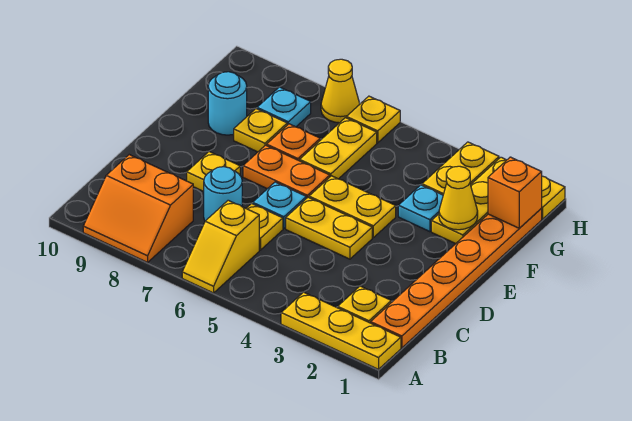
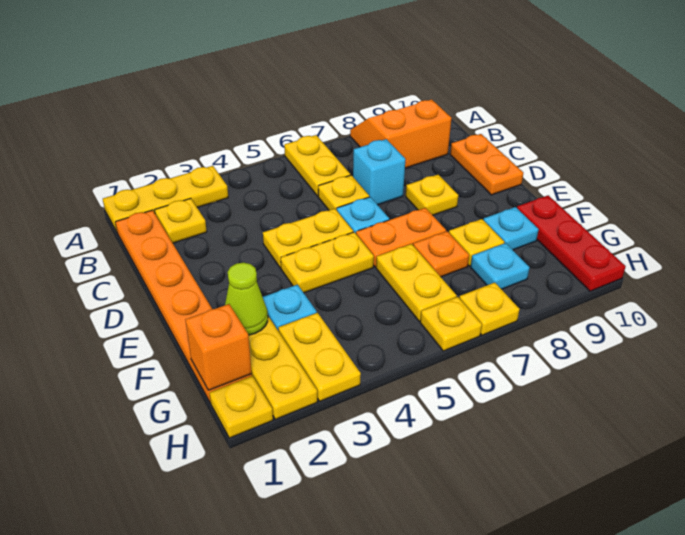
yellow slope A6:B6 level 1 top B -> yellow plate A6:B6 level 1
cyan round brick C7 level 1 -> cyan brick C7 level 1
none -> orange plate C10:D10 level 1
yellow cone F2 level 2 -> lime cone F2 level 2
cyan round brick F9 level 1 -> cyan plate F9 level 1
none -> red plate F10:H10 level 1
yellow cone H7 level 1 -> yellow plate H7 level 1

